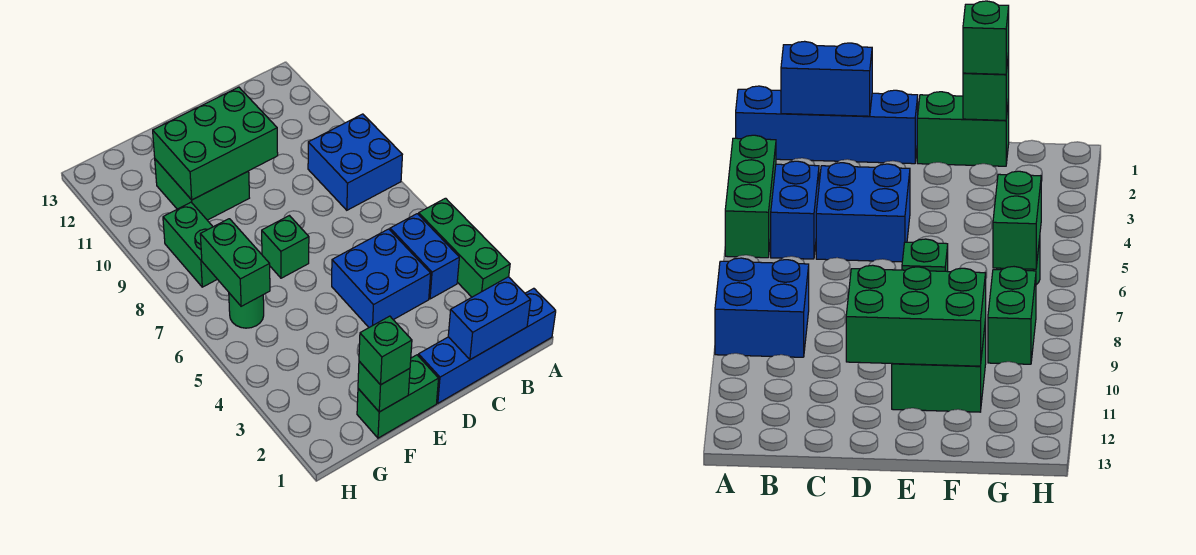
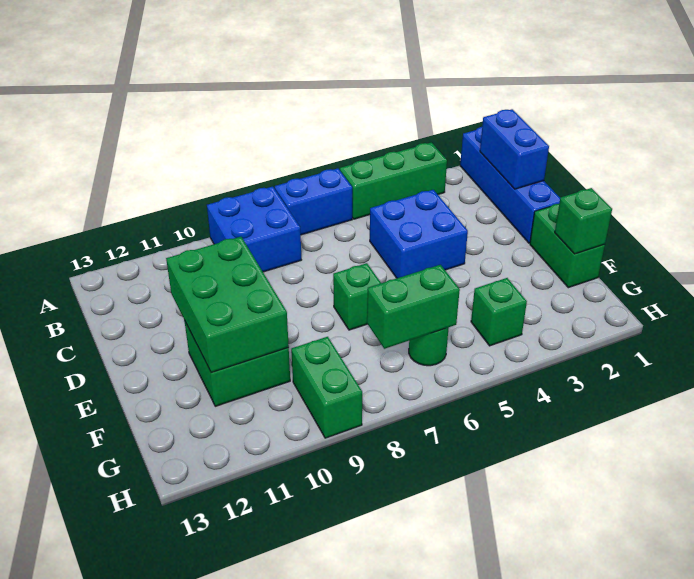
blue brick B4:B5 level 1 -> blue brick A6:A7 level 1
green brick F1 level 3 -> green brick G4 level 1
green brick G8:G9 level 1 -> green brick G9:H9 level 1

